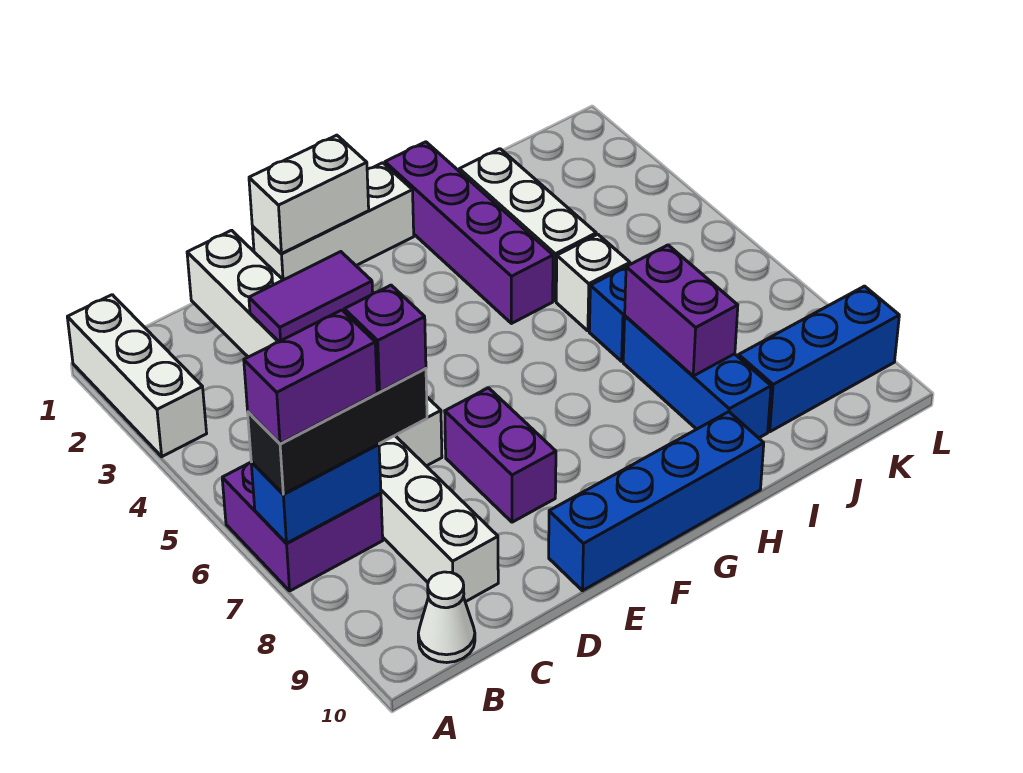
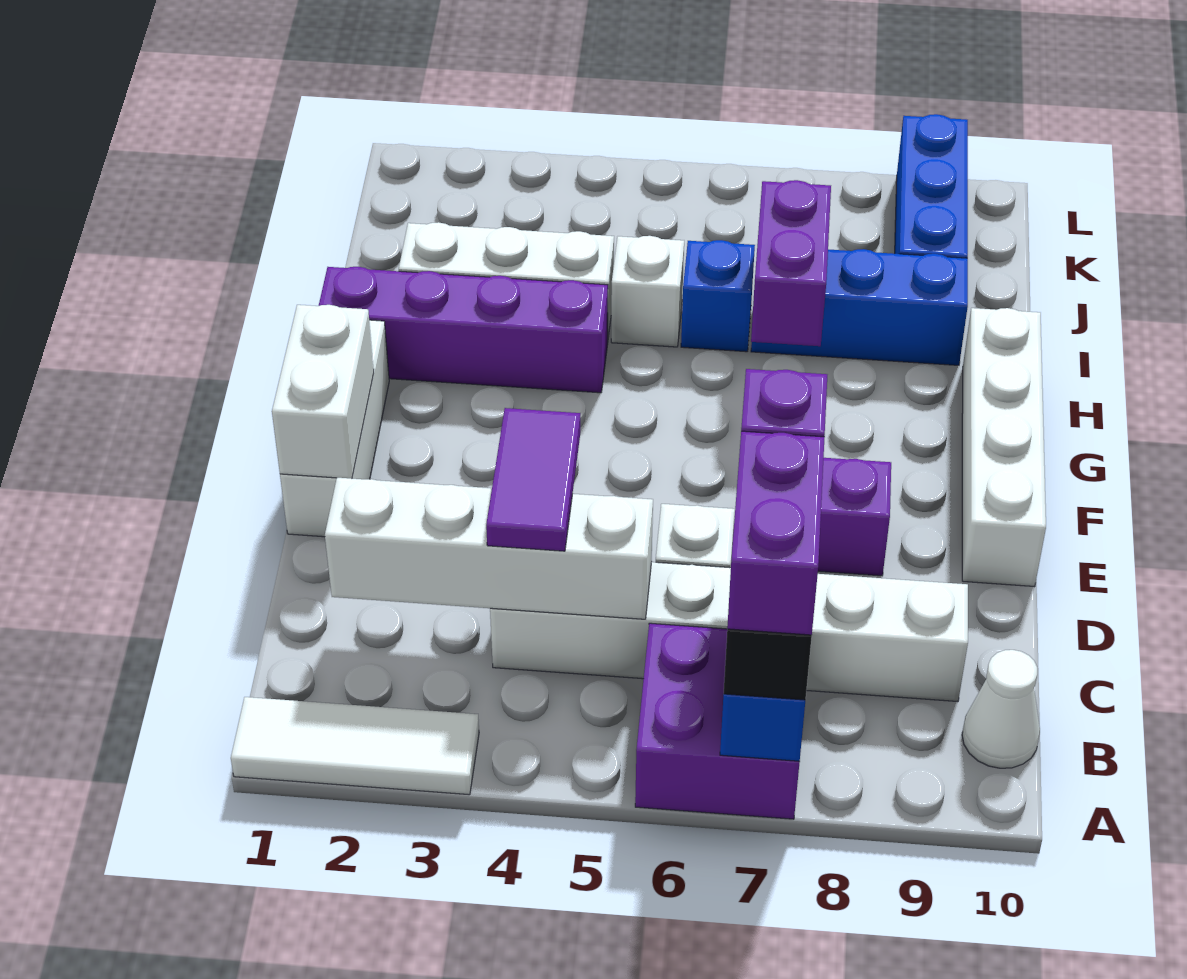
white brick A1:A3 level 1 -> white tile A1:A3 level 1
blue brick E10:H10 level 1 -> white brick E10:H10 level 1
purple brick I7:I8 level 2 -> purple brick H7:I7 level 2

